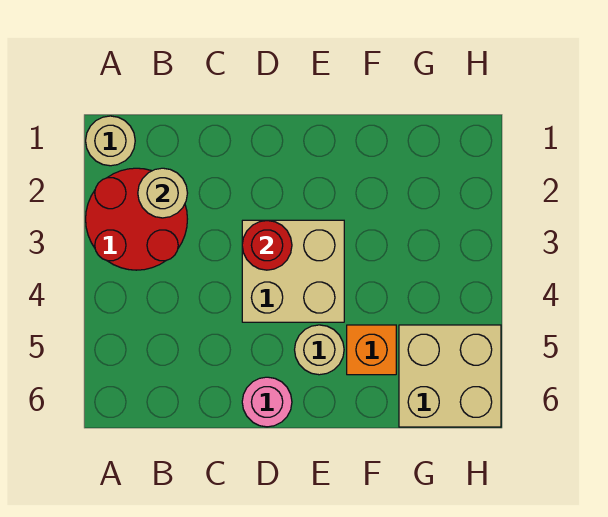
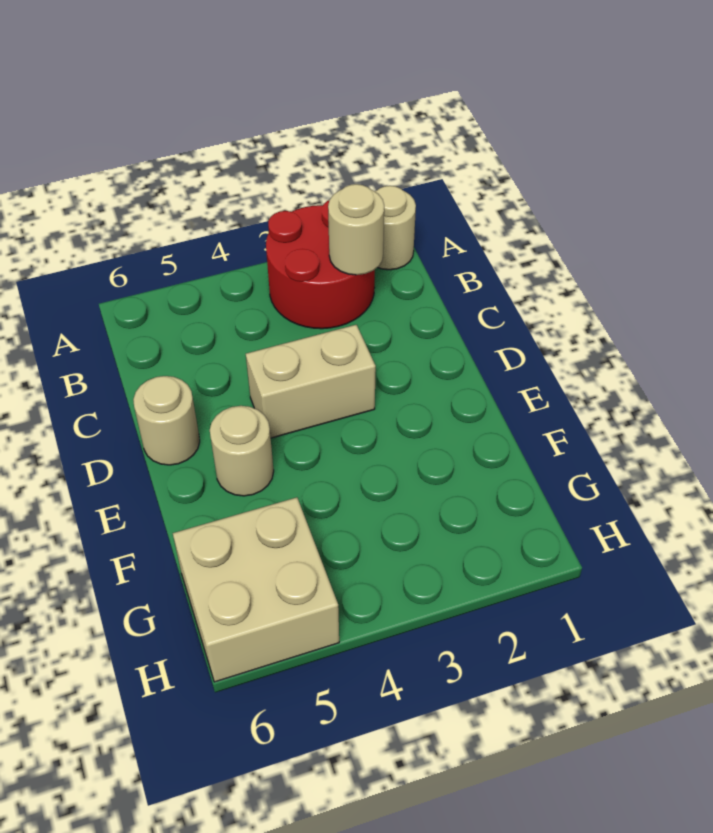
tan brick D3:E4 level 1 -> tan brick D3:D4 level 1
red round brick D3 level 2 -> none
pink round brick D6 level 1 -> tan round brick D6 level 1
orange brick F5 level 1 -> none

